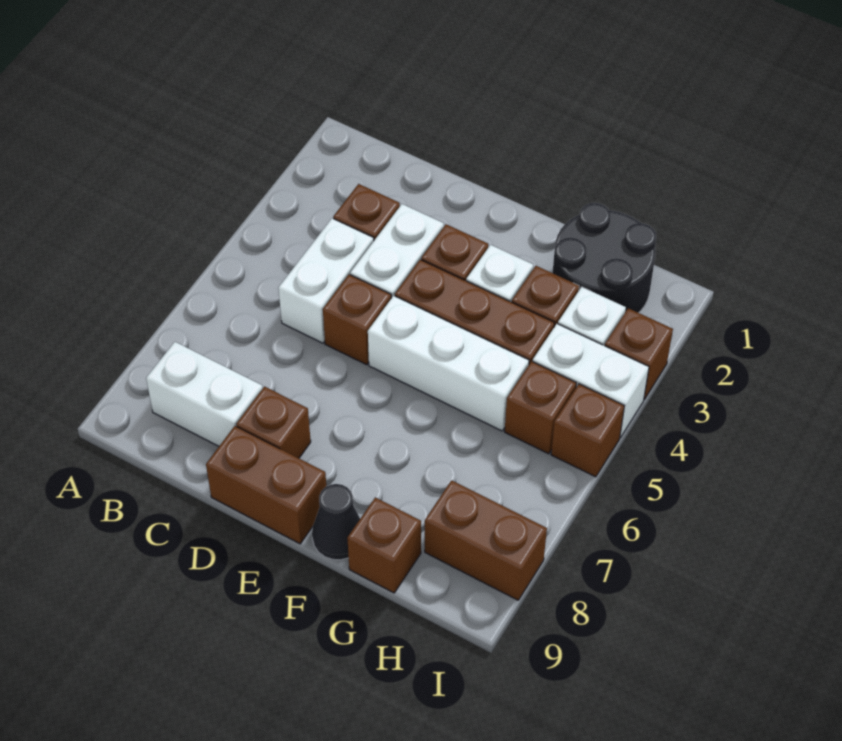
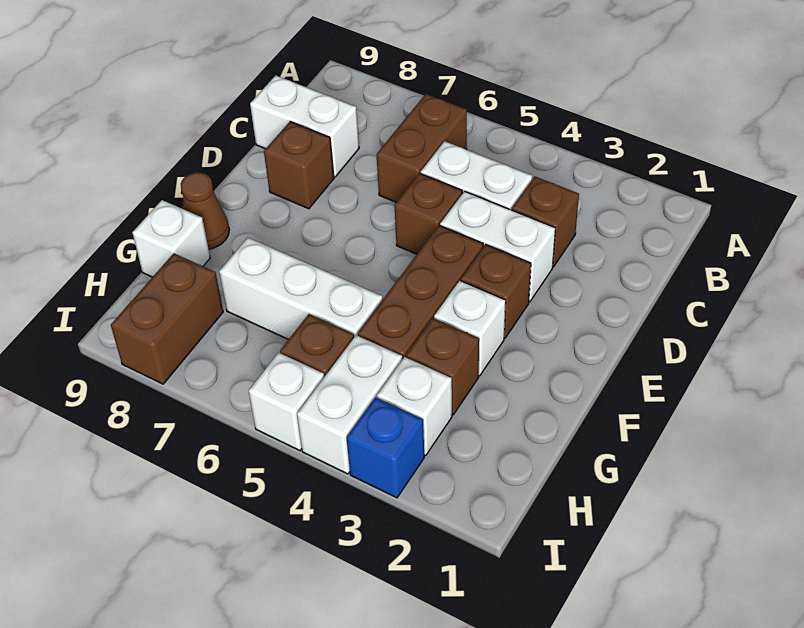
white brick B8:C8 level 1 -> white brick C8:C9 level 1
brown brick D9:E9 level 1 -> brown brick B6:C6 level 1
white brick E5:G5 level 1 -> white brick G5:G7 level 1
black cone F9 level 1 -> brown cone F9 level 1
black round brick G1:H2 level 1 -> none
brown brick G9 level 1 -> white brick G9 level 1
brown brick I3 level 1 -> blue brick I3 level 1
brown brick I5 level 1 -> white brick I5 level 1

